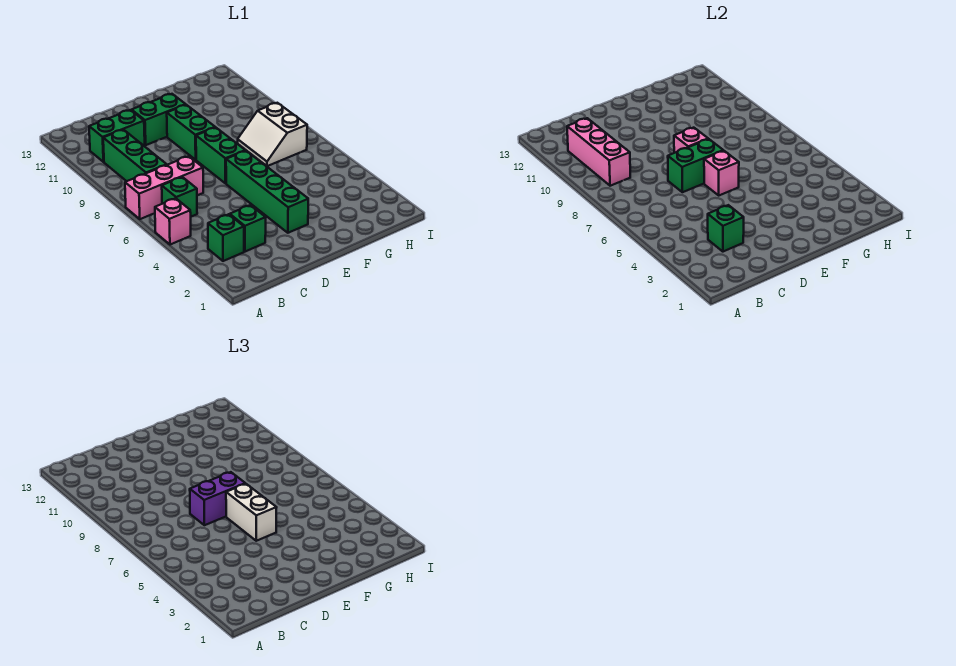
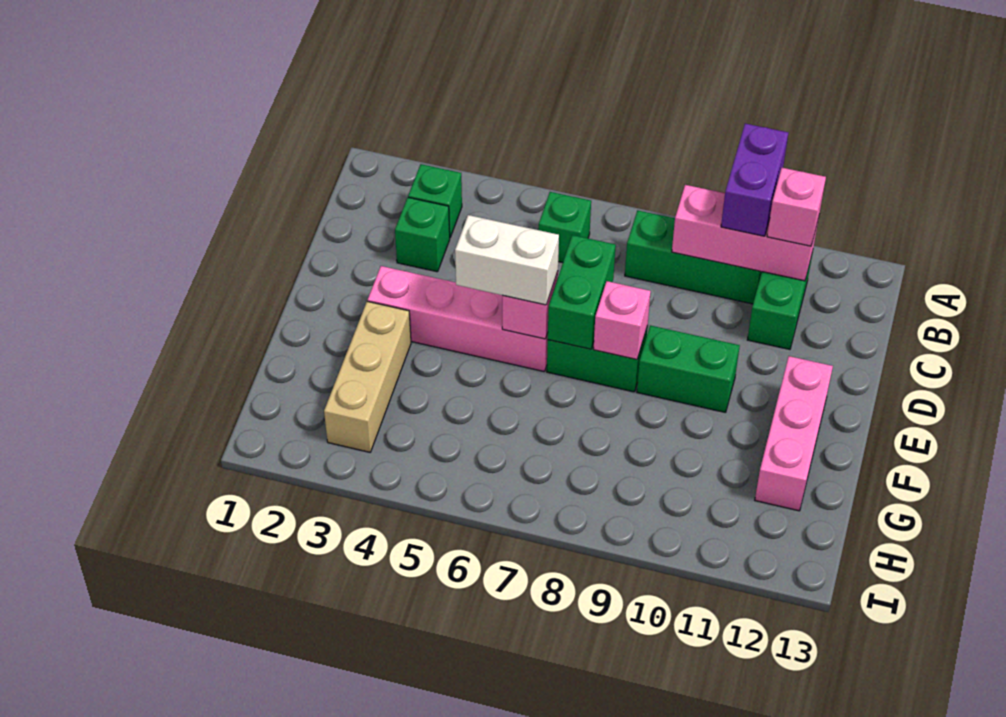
pink brick A5 level 1 -> pink brick B11 level 3
pink brick A7:C7 level 1 -> pink brick E12:G12 level 1
green brick C3 level 2 -> none
purple brick D7:E7 level 3 -> purple brick A10:B10 level 3
green brick D11:E11 level 1 -> none
green brick E3:E6 level 1 -> pink brick E3:E6 level 1
none -> tan brick F3:H3 level 1
white slope G7:H8 level 1 top H -> none

